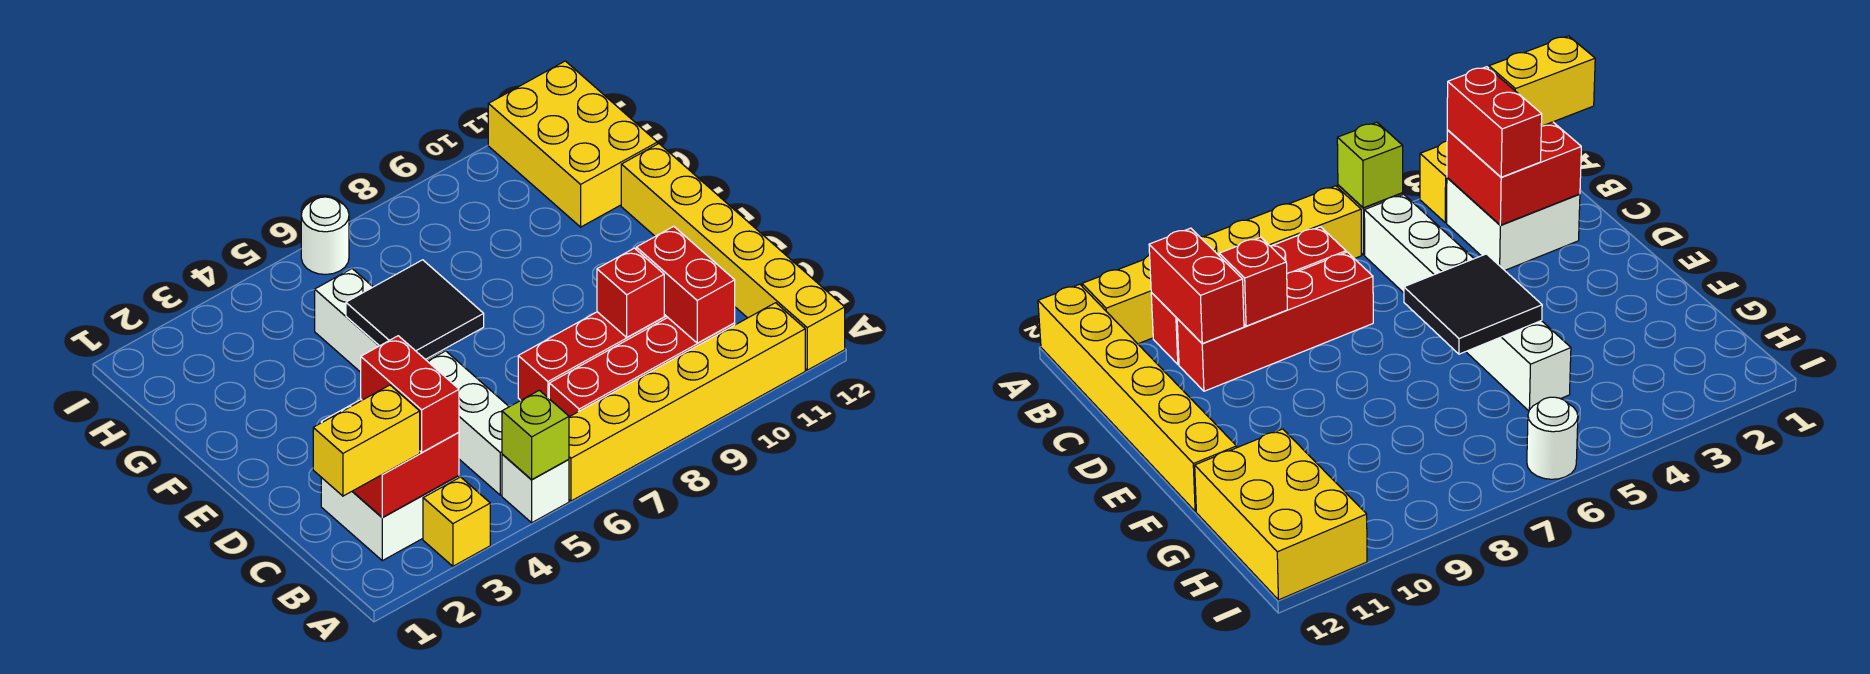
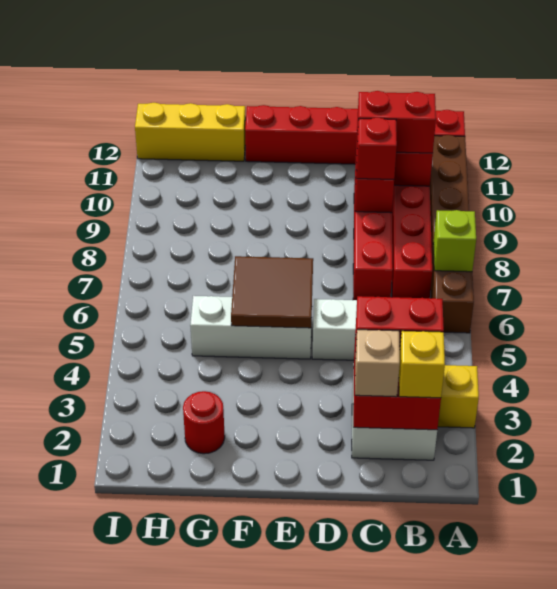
white brick A5 level 1 -> none
lime brick A5 level 2 -> lime brick A7 level 2
yellow brick A6:A11 level 1 -> brown brick A6:A11 level 1
yellow brick A12:F12 level 1 -> red brick A12:F12 level 1
yellow brick B1:B2 level 3 -> yellow brick B2 level 3
none -> red brick B10:C10 level 3
none -> tan brick C2 level 3
none -> red brick C9 level 3
black tile E5:F6 level 2 -> brown tile E5:F6 level 2
none -> red round brick G2 level 1
yellow brick G11:I12 level 1 -> yellow brick G12:I12 level 1
white round brick I6 level 1 -> none

